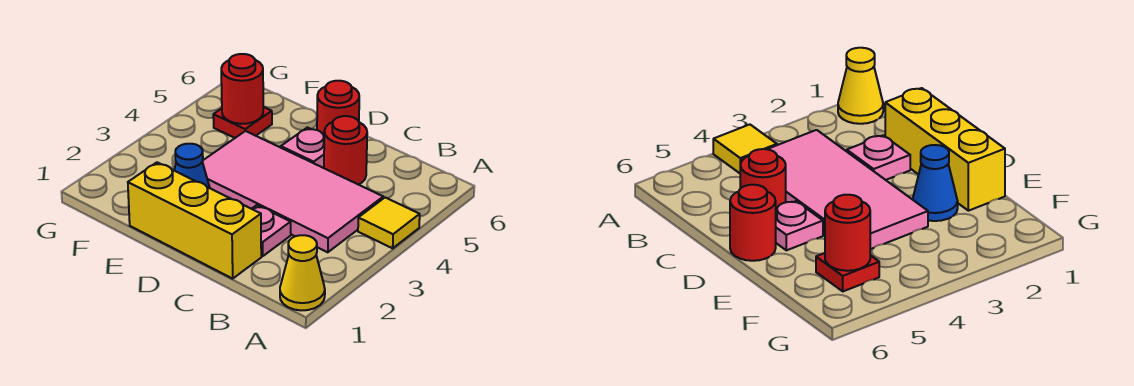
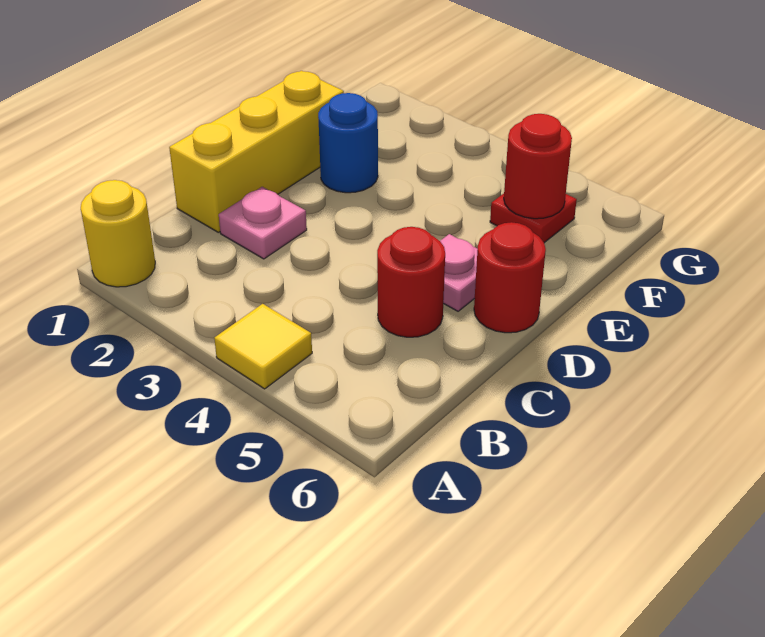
yellow cone A1 level 1 -> yellow round brick A1 level 1
pink tile B3:E4 level 1 -> none
blue cone E2 level 1 -> blue round brick E2 level 1

